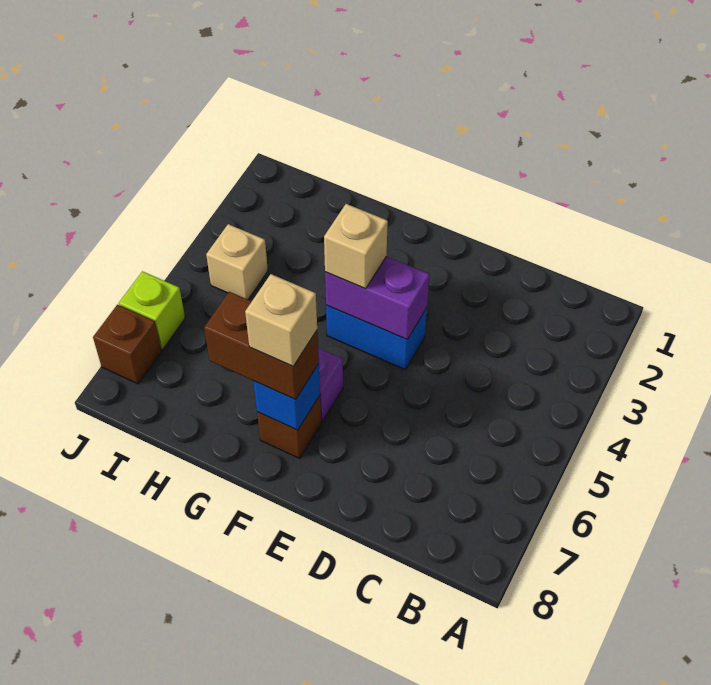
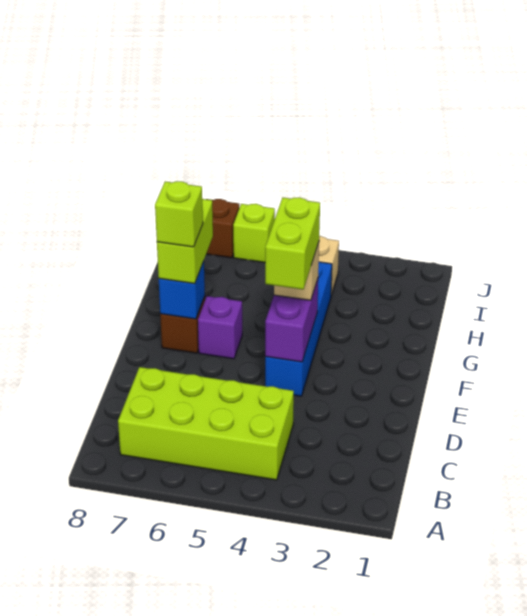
none -> lime brick B4:C7 level 1
blue brick E4:F4 level 1 -> blue brick E4:H4 level 1
none -> lime brick E4:F4 level 4
brown brick F7:G7 level 3 -> lime brick F7:G7 level 3
tan brick F7 level 4 -> lime brick F7 level 4

